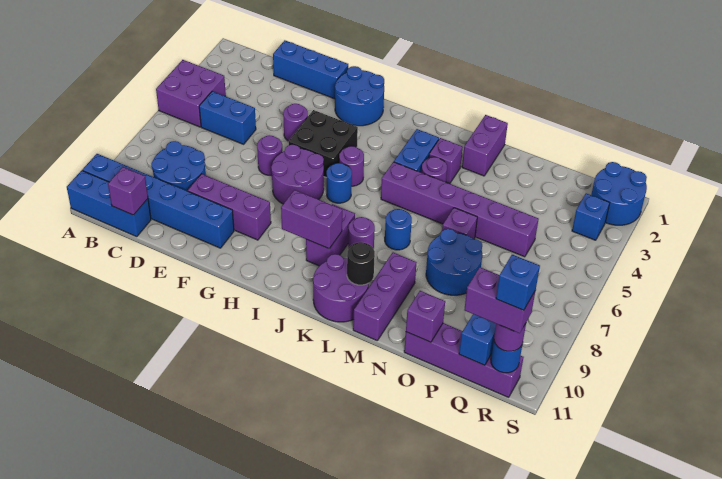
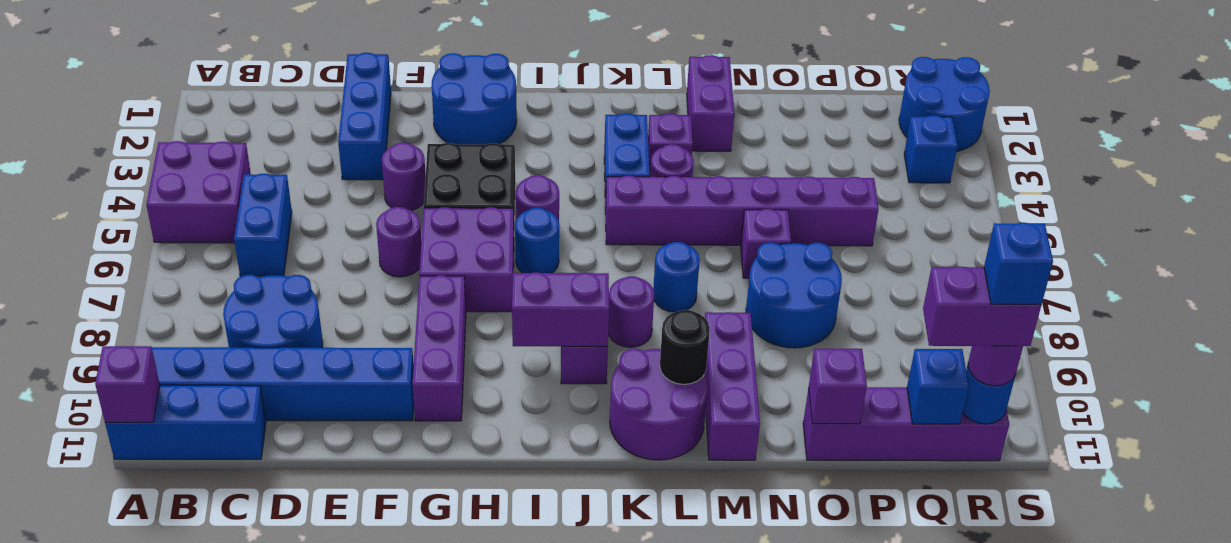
blue brick C5:D5 level 1 -> blue brick C5:C6 level 1
purple brick C11 level 2 -> purple brick A11 level 2
blue brick D1:F1 level 1 -> blue brick E1:E3 level 1
purple brick E9:G9 level 1 -> purple brick G8:G10 level 1
purple round brick G6:H7 level 1 -> purple brick G6:H7 level 1

